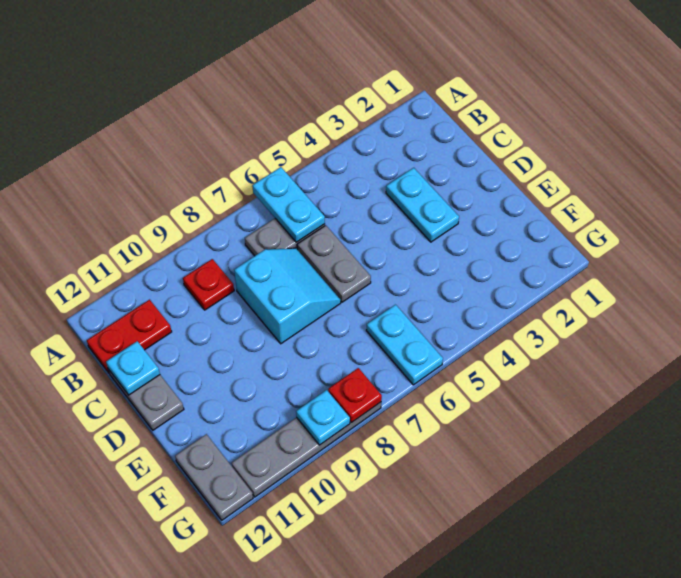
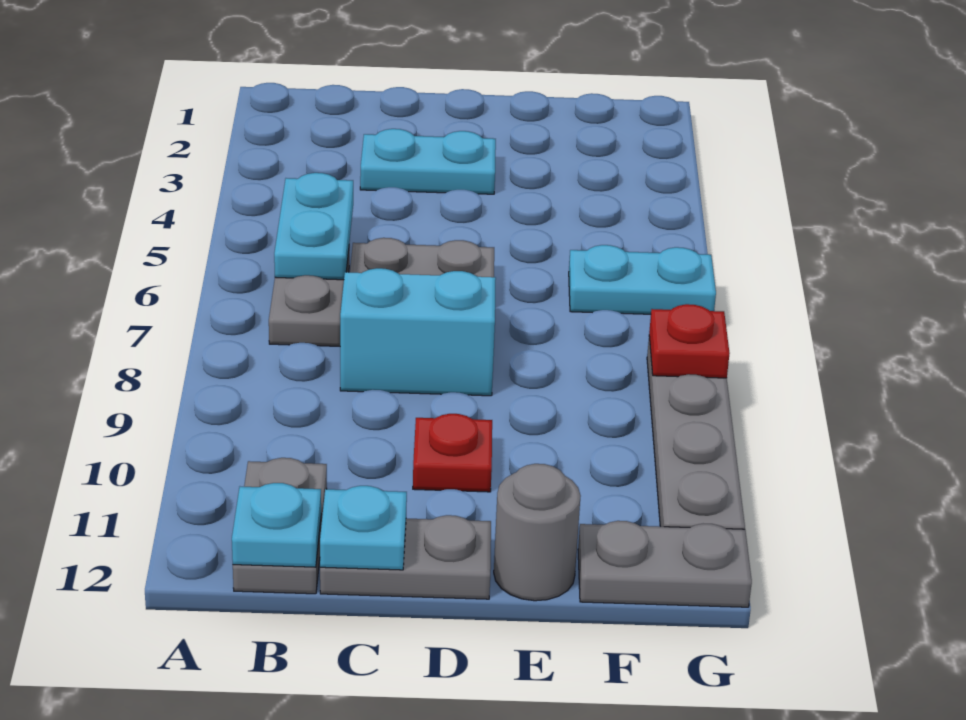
cyan plate A6:B6 level 2 -> cyan plate B5:B6 level 2
red plate B9 level 1 -> red plate D10 level 1
red plate B11:B12 level 1 -> grey plate B11:B12 level 1
none -> grey round brick E12 level 1
cyan plate G9 level 2 -> cyan plate B12 level 2

